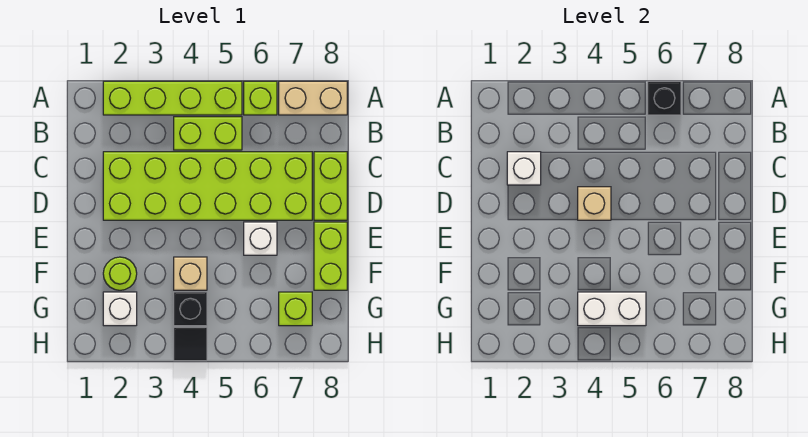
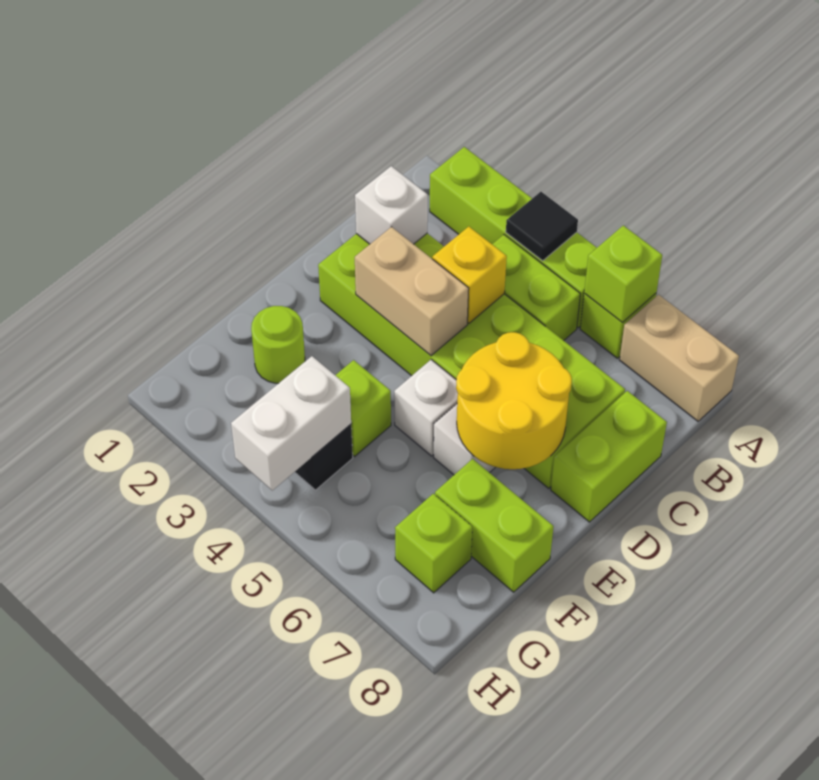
black brick A6 level 2 -> lime brick A6 level 2
none -> yellow brick C4 level 2
tan brick D4 level 2 -> tan brick D3:D4 level 2
none -> yellow round brick D6:E7 level 2
lime brick E8:F8 level 1 -> lime brick F7:F8 level 1
tan brick F4 level 1 -> lime brick F4 level 1
white brick G2 level 1 -> white brick E5 level 1
white brick G4:G5 level 2 -> white brick G4:H4 level 2
black tile H4 level 1 -> black tile A4 level 2

